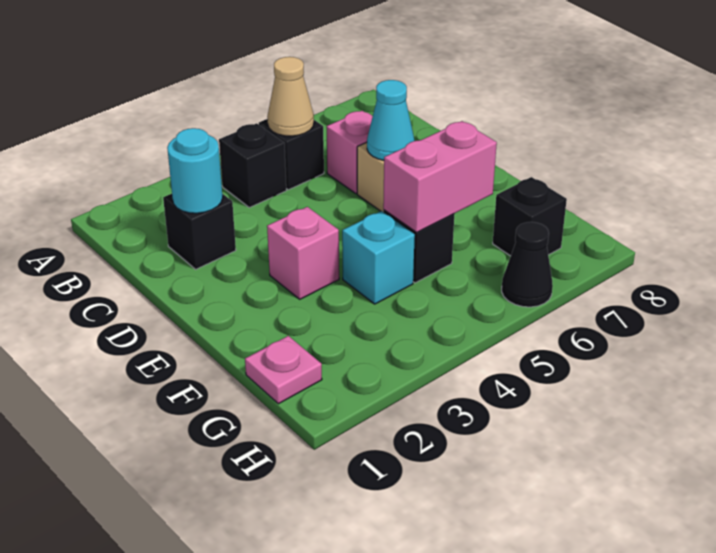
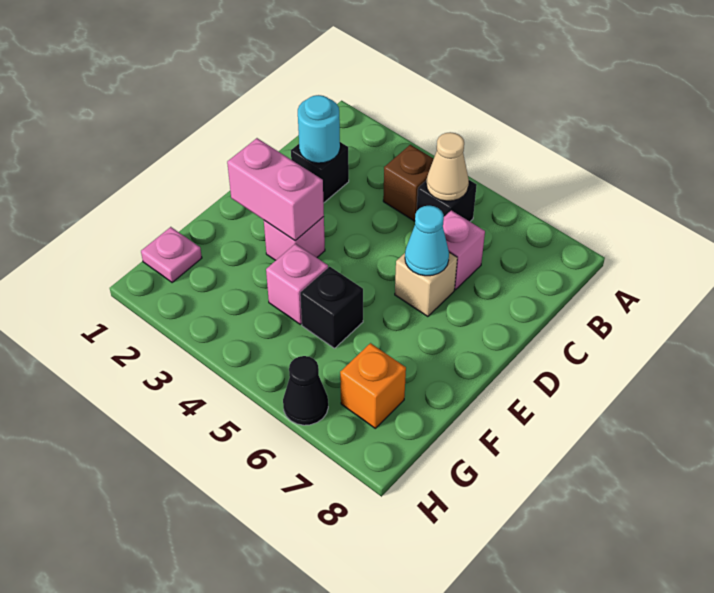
black brick B4 level 1 -> brown brick B4 level 1
cyan brick F4 level 1 -> pink brick F4 level 1
pink brick F5:F6 level 2 -> pink brick E2:E3 level 2
black brick G7 level 1 -> orange brick G7 level 1

